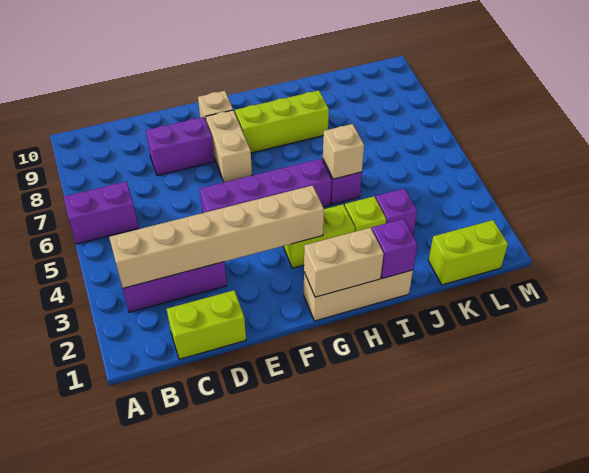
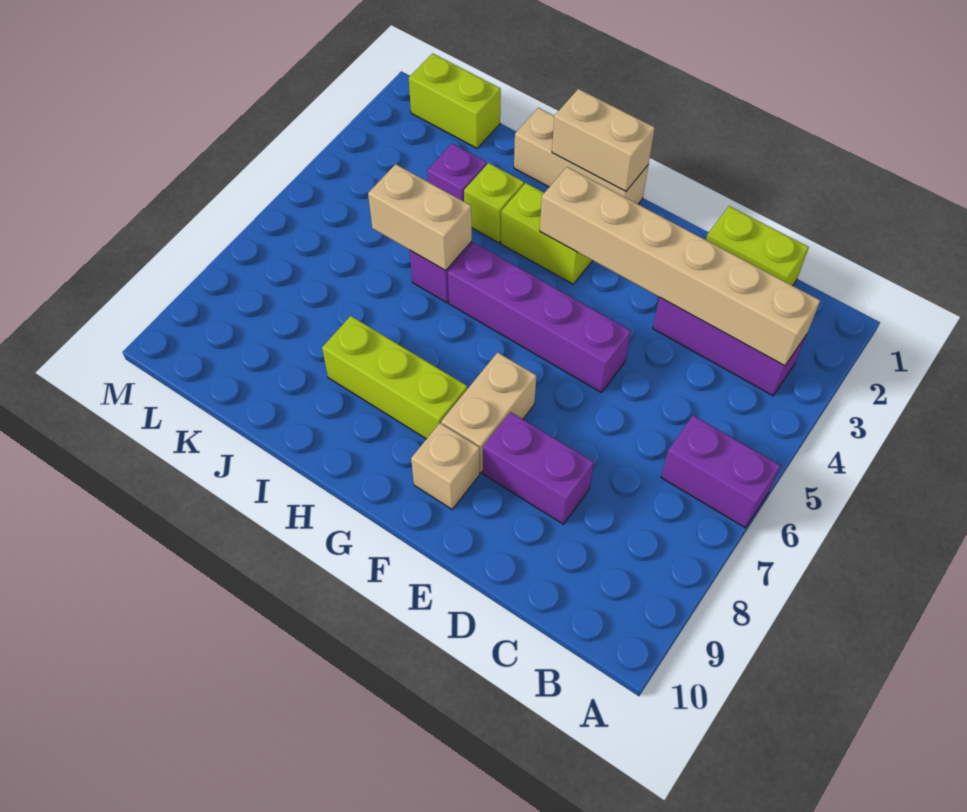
purple brick I1 level 2 -> none
tan brick I5 level 2 -> tan brick I5:J5 level 2

